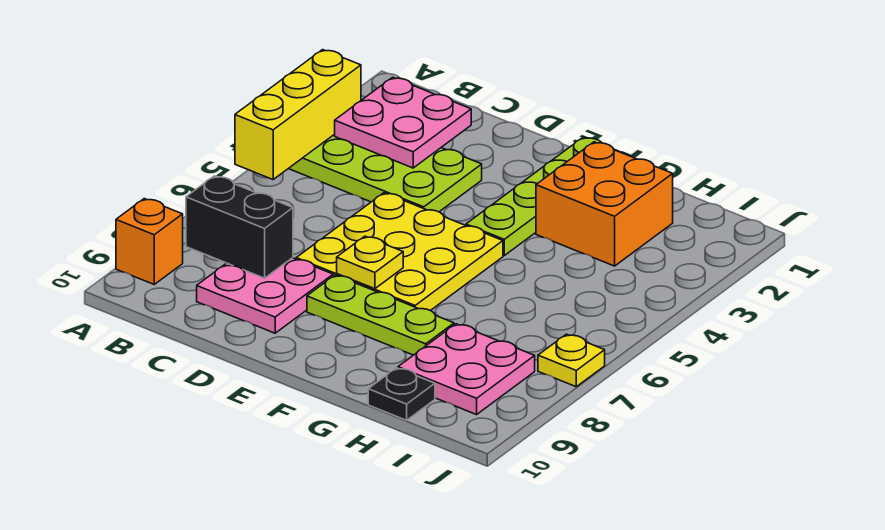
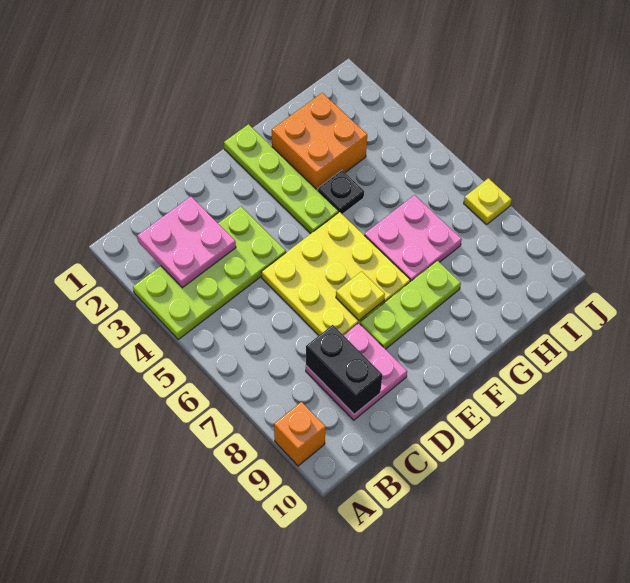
yellow brick A3:A5 level 2 -> none
black brick B8:C8 level 2 -> black brick C8:C9 level 2
pink plate H8:I9 level 1 -> pink plate G6:H7 level 1
black plate H10 level 1 -> black plate G4 level 1

